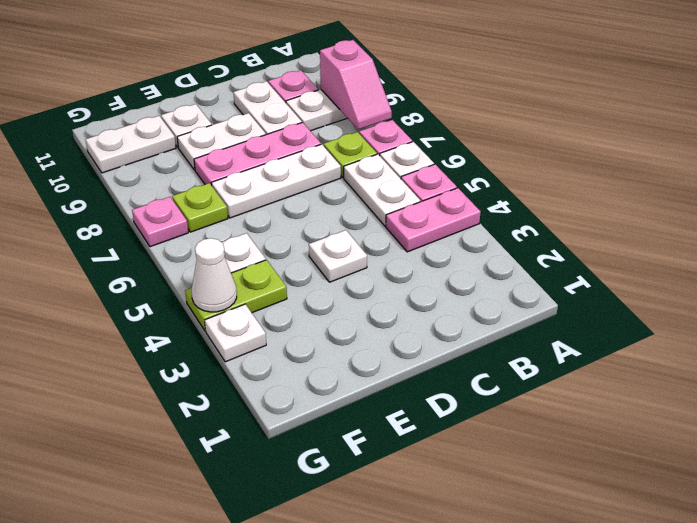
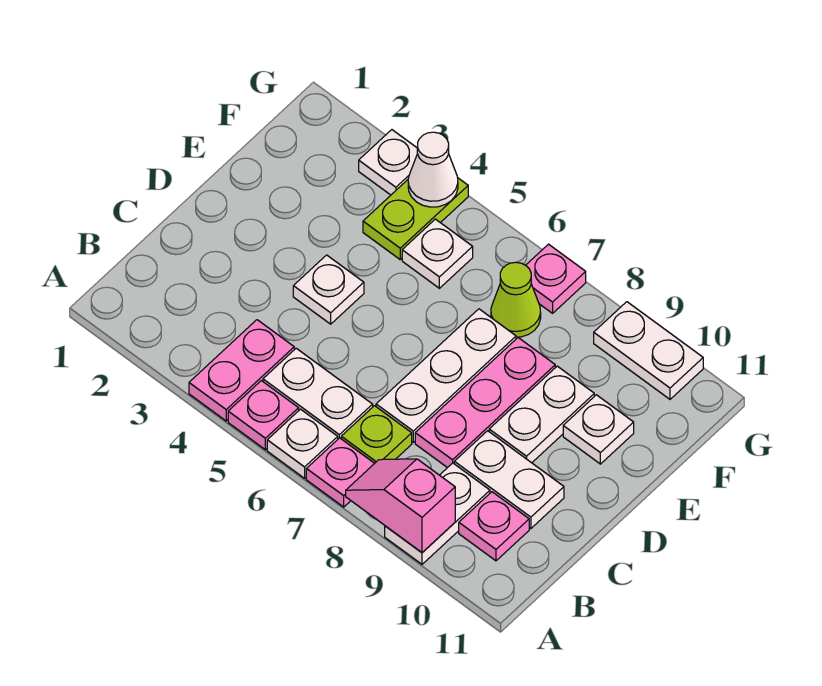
lime plate F7 level 1 -> lime cone F7 level 1
white plate F10:G10 level 1 -> white plate G9:G10 level 1

